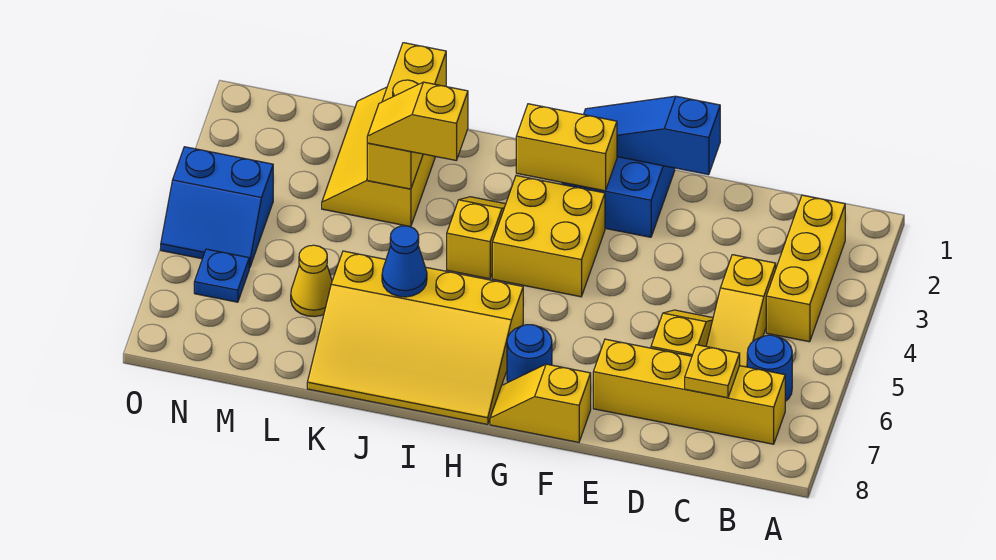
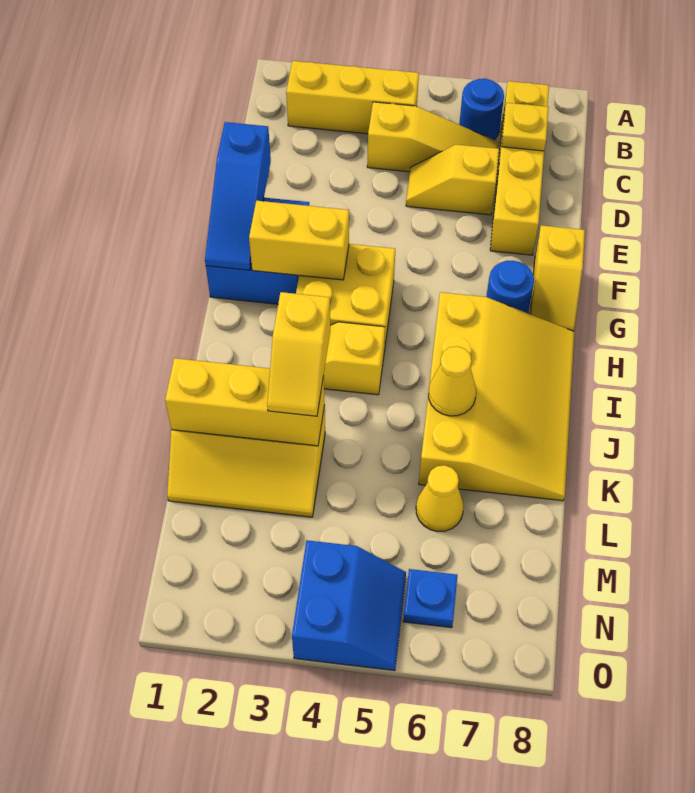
yellow brick G2:H2 level 2 -> yellow brick G2:G3 level 2
blue cone J6 level 2 -> yellow cone J6 level 2

